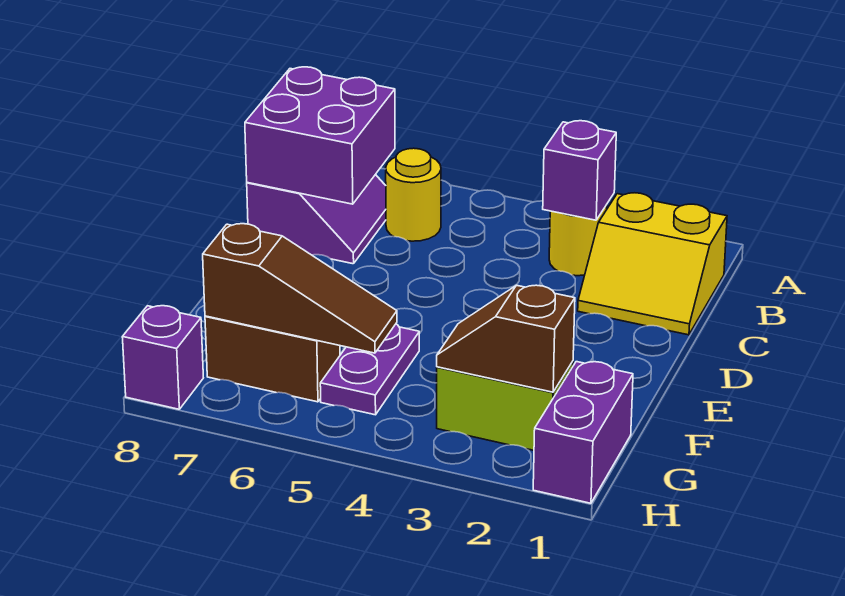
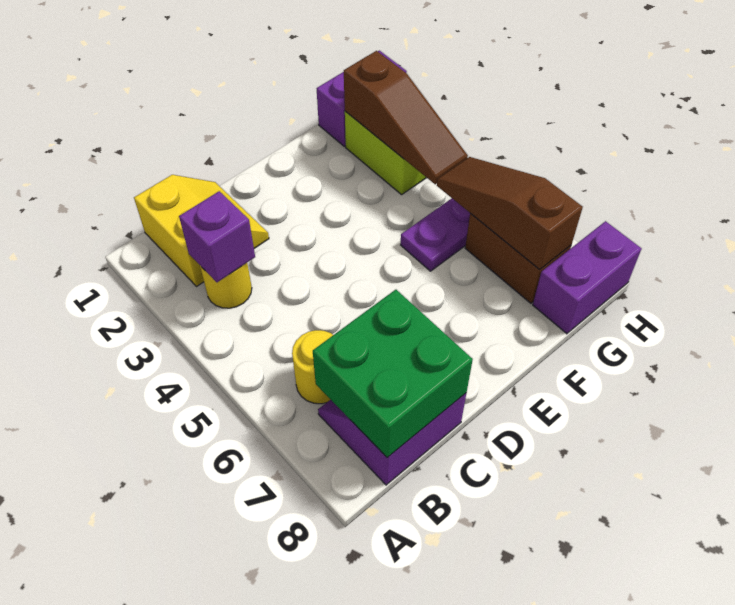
purple brick B7:C8 level 2 -> green brick B7:C8 level 2
brown slope G2:G3 level 2 top 2 -> brown slope G2:G4 level 2 top 2
purple brick H8 level 1 -> purple brick G8:H8 level 1

